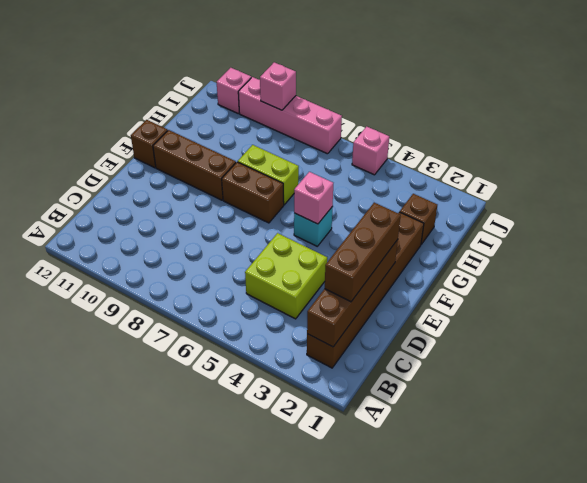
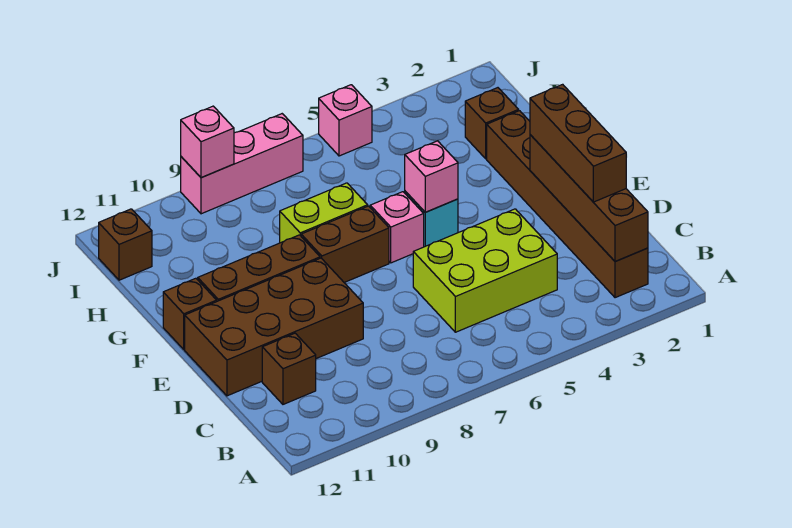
lime brick C4:D5 level 1 -> lime brick C4:D6 level 1
none -> brown brick C11 level 1
none -> brown brick D9:E12 level 1
none -> brown brick I12 level 1
pink brick J7:J10 level 1 -> pink brick J7:J9 level 1
pink brick J11 level 1 -> pink brick F6 level 1

